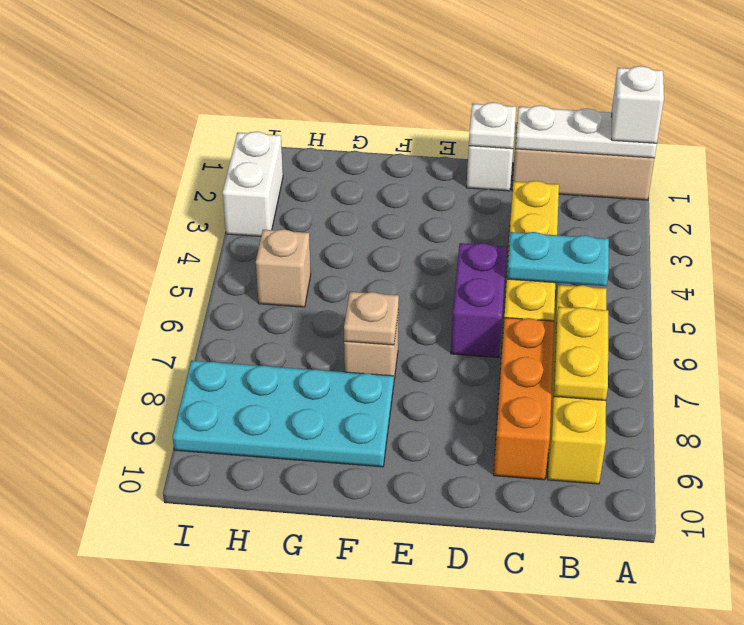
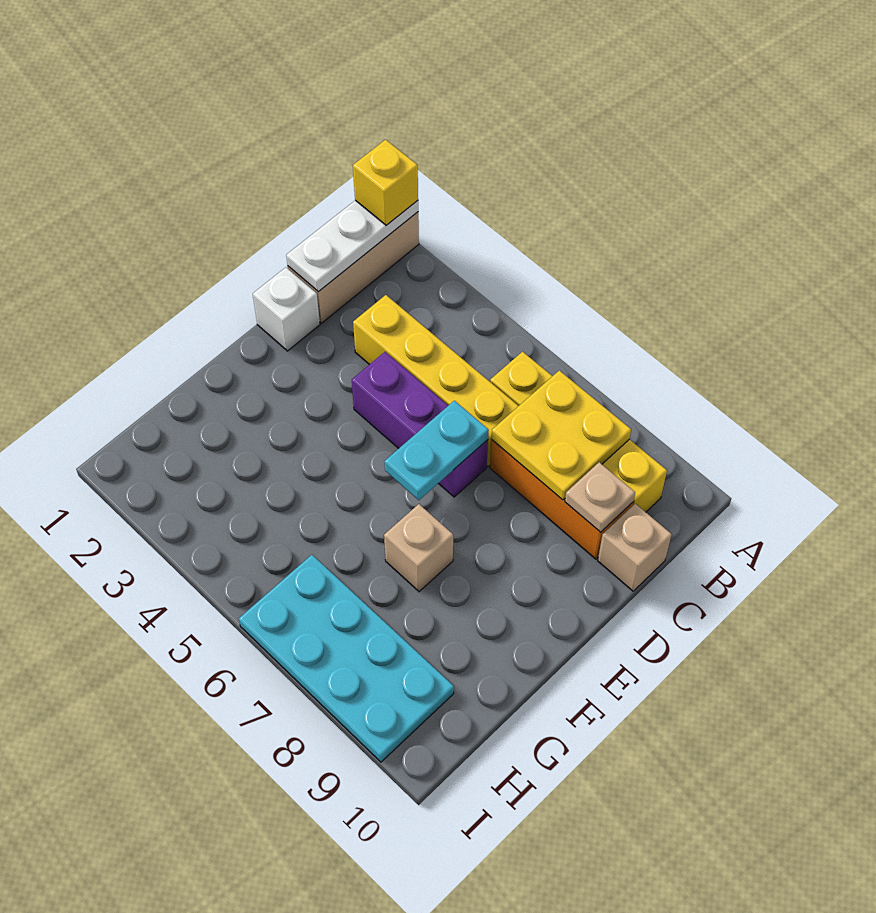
white brick A1 level 3 -> yellow brick A1 level 3
cyan plate B5:C5 level 2 -> cyan plate D6:E6 level 2
yellow plate B7:B8 level 2 -> yellow plate B7:C8 level 2
white plate D1 level 2 -> none
purple brick D5:D6 level 1 -> purple brick D4:D6 level 1
tan plate F7 level 2 -> tan plate C9 level 2
cyan plate F8:I9 level 1 -> cyan plate H6:I9 level 1
tan brick H5 level 1 -> tan brick C10 level 1
white brick I2:I3 level 1 -> none

